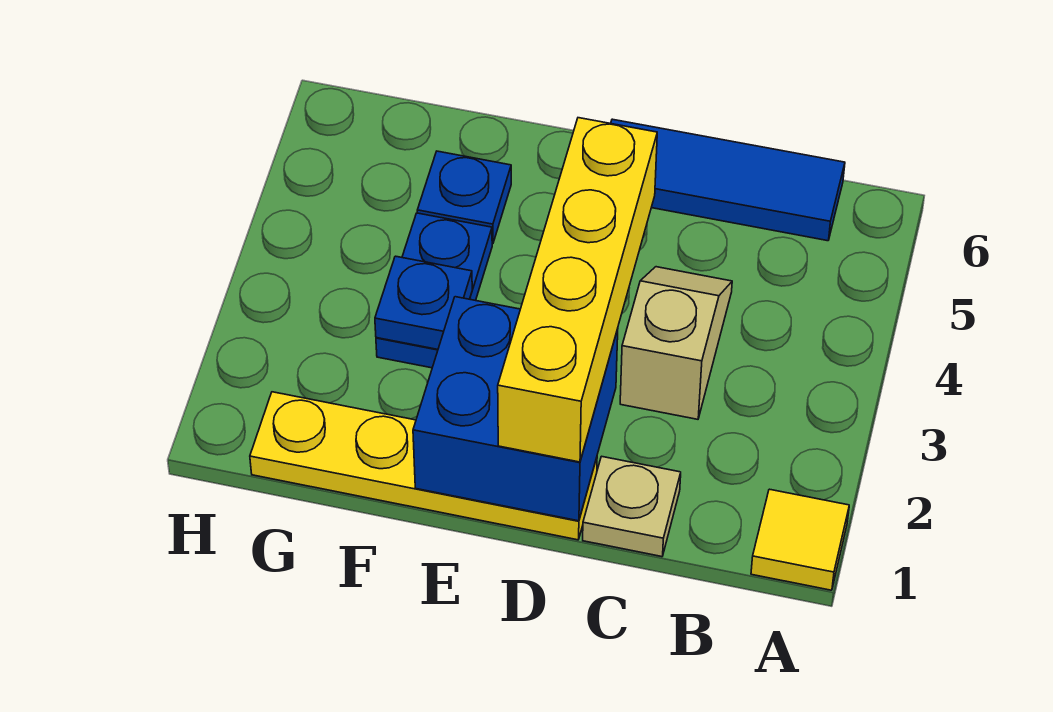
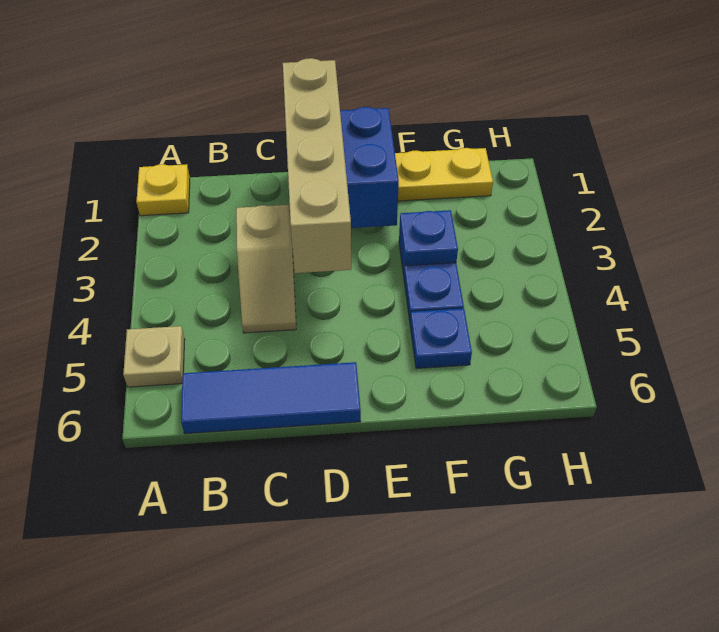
yellow tile A1 level 1 -> yellow plate A1 level 1
tan plate C1 level 1 -> tan plate A5 level 1
yellow brick D1:D4 level 3 -> tan brick D1:D4 level 3

